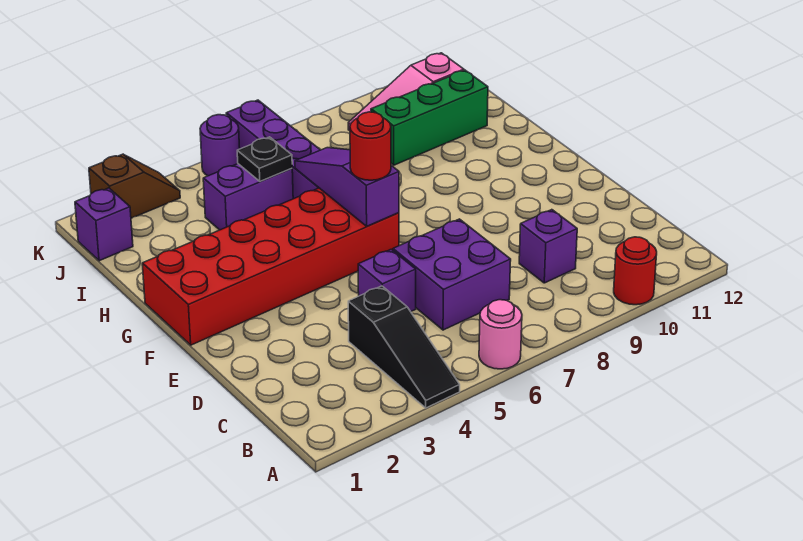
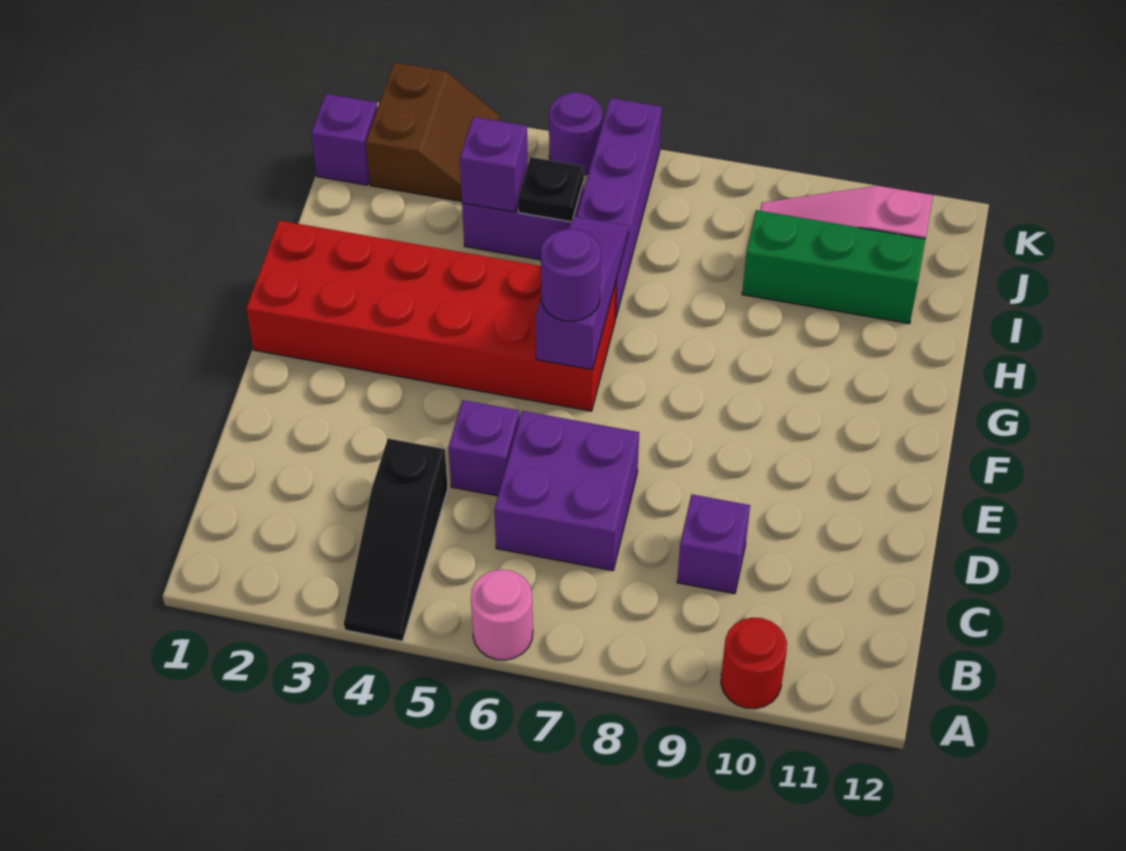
red round brick F6 level 3 -> purple round brick F6 level 3
none -> purple brick I4 level 2
brown slope K2:K3 level 1 top 2 -> brown slope J2:K3 level 1 top 2

